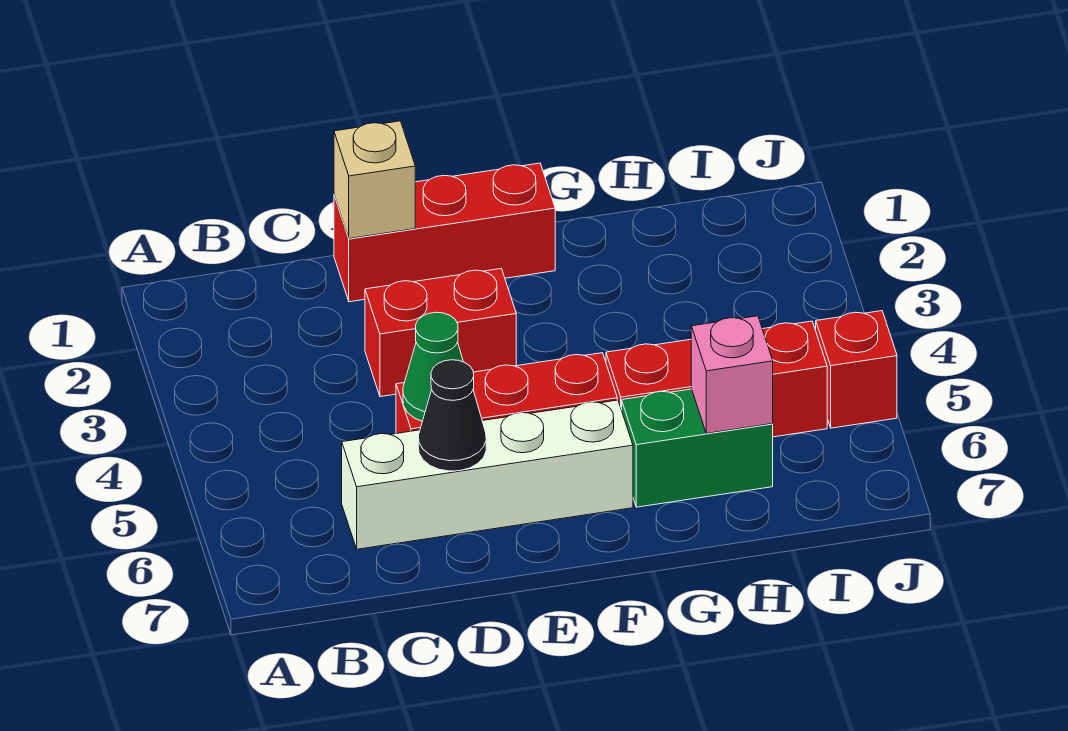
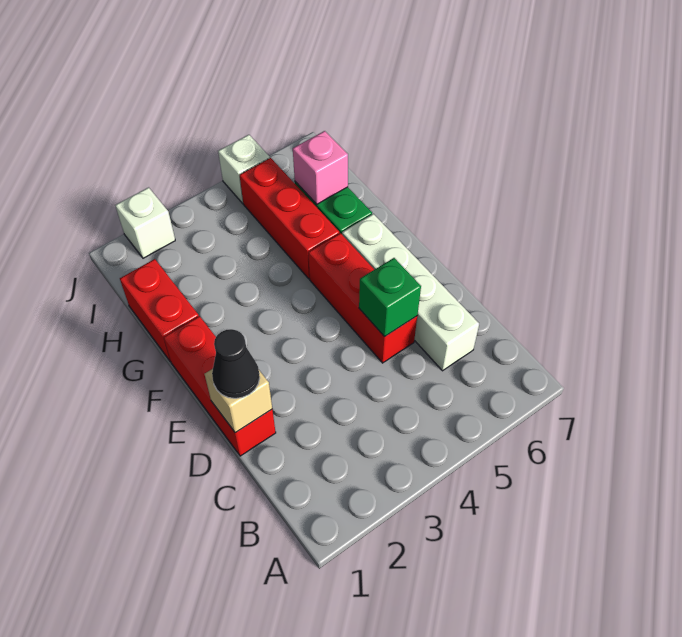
red brick D3:E3 level 1 -> red brick G1:H1 level 1
green cone D5 level 2 -> green brick D5 level 2
black cone D6 level 2 -> black cone D1 level 3
none -> white brick J2 level 1
red brick J5 level 1 -> white brick J5 level 1

